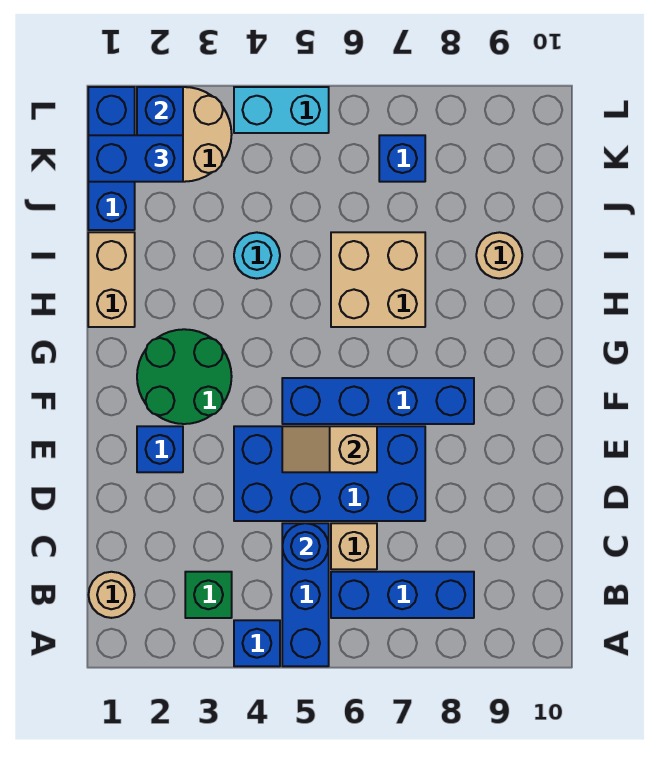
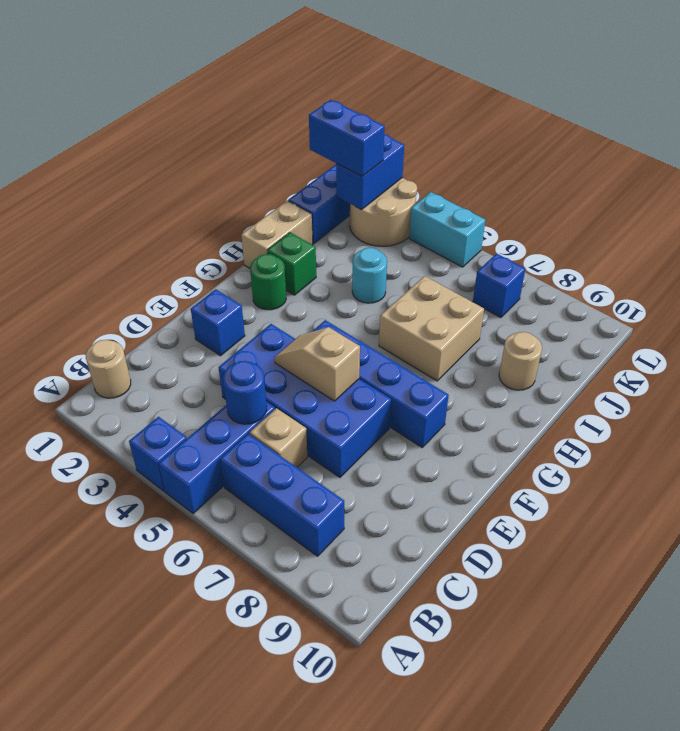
green brick B3 level 1 -> green brick H2 level 1
green round brick F2:G3 level 1 -> green round brick G2 level 1

